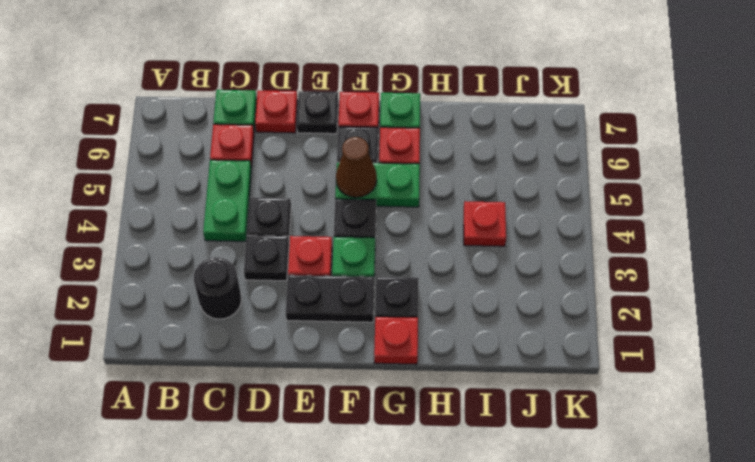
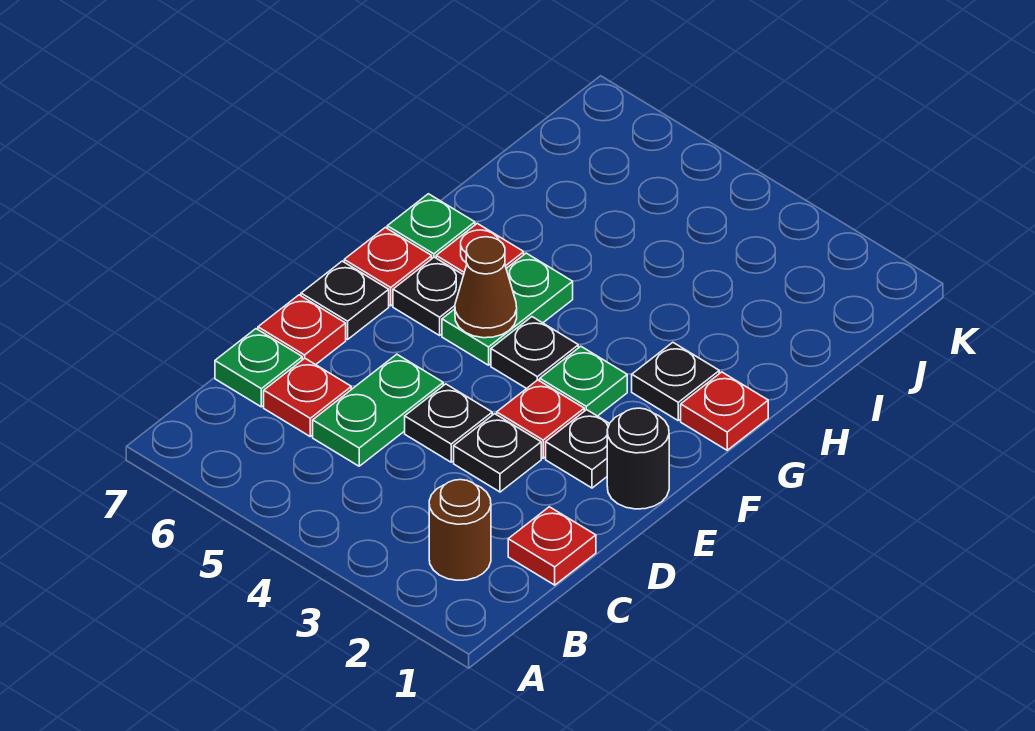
none -> brown round brick B2 level 1
black round brick C2 level 1 -> black round brick E1 level 1
green plate C4:C5 level 1 -> green plate C5:D5 level 1
black plate E2:F2 level 1 -> black plate E2 level 1
red plate I4 level 1 -> red plate C1 level 1

